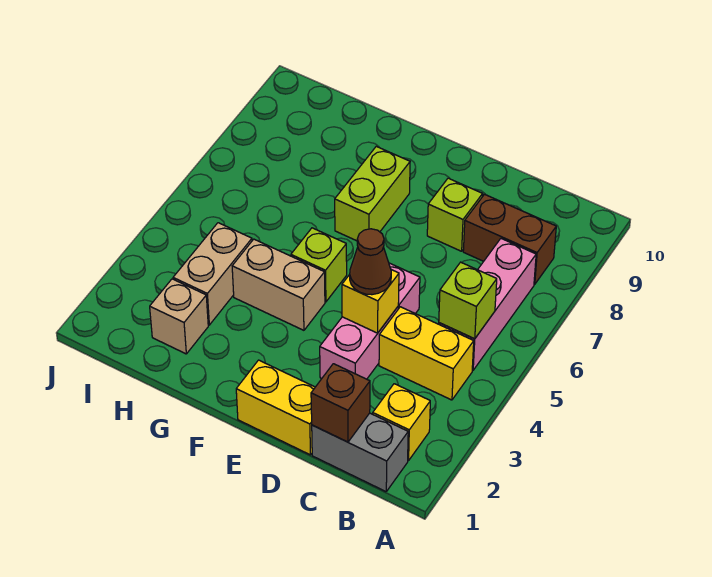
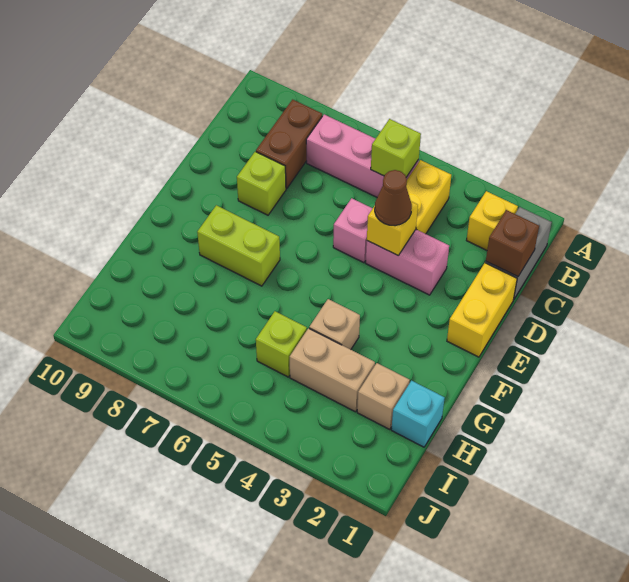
tan brick F4:G4 level 1 -> tan brick G4 level 1
lime brick F5 level 1 -> lime brick H5 level 1
none -> cyan brick H1 level 1

